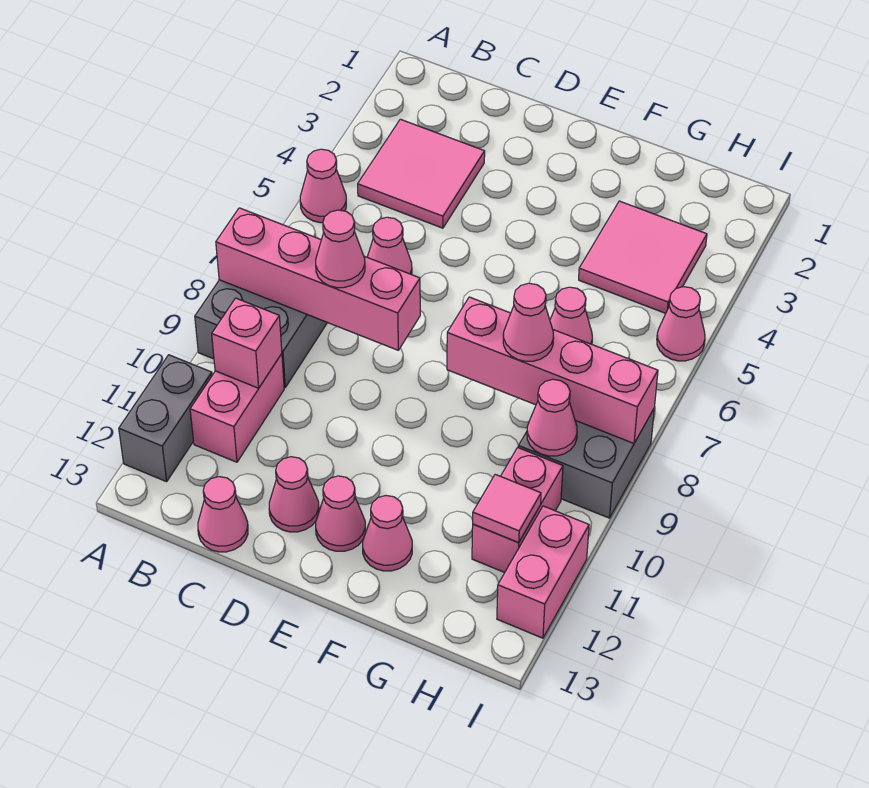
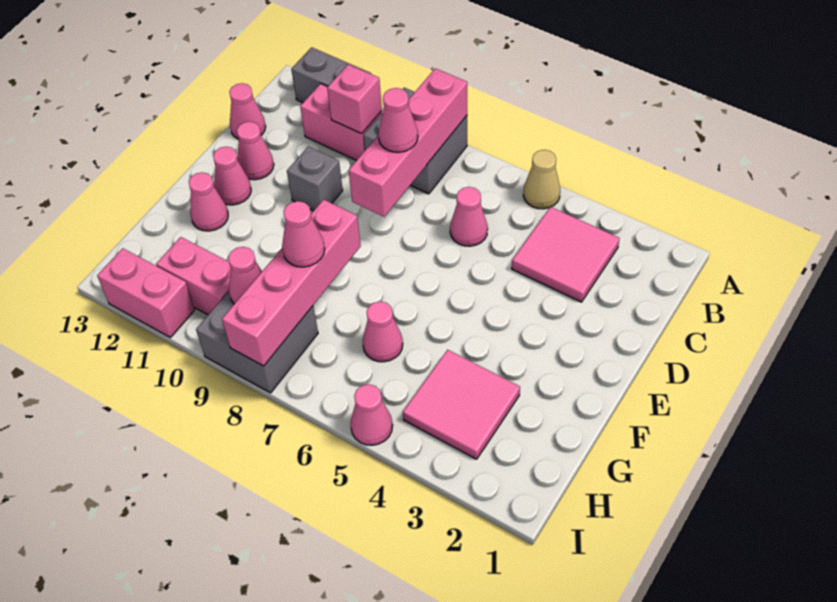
pink cone A5 level 1 -> tan cone A5 level 1
none -> grey brick D10 level 1
pink tile H11 level 2 -> none

